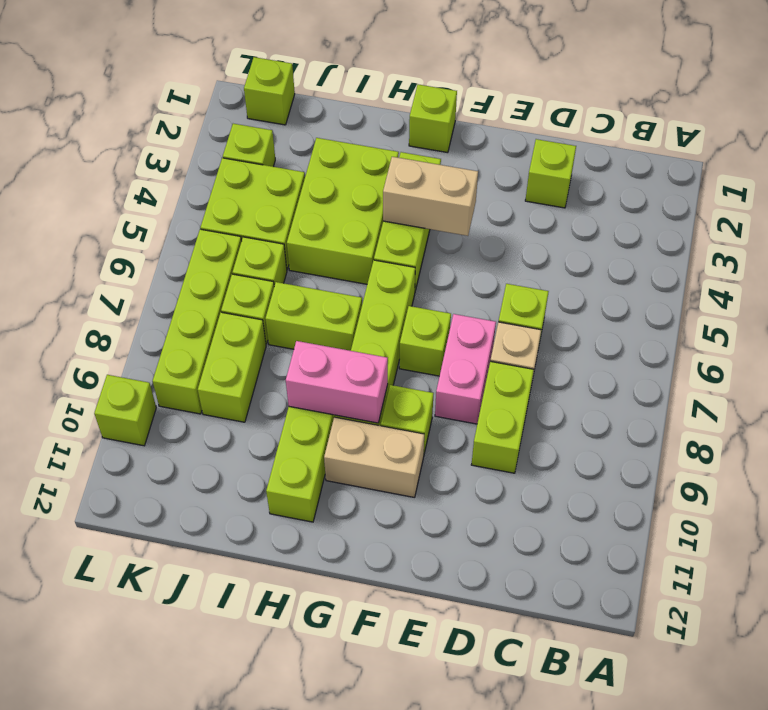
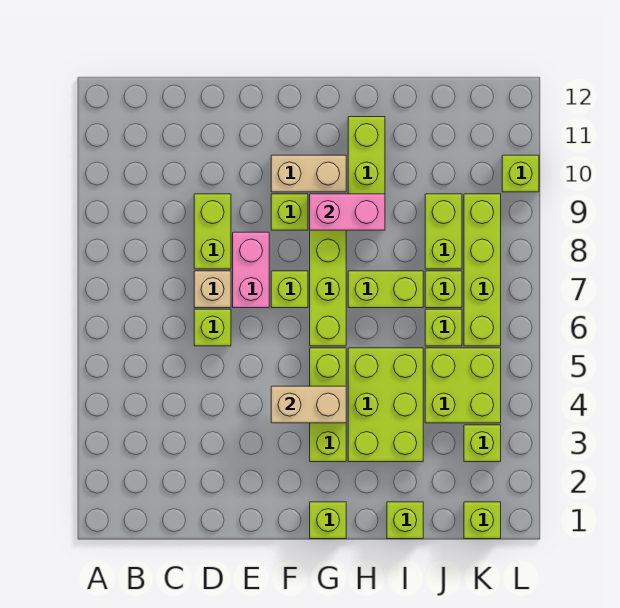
lime brick D2 level 1 -> lime brick I1 level 1

